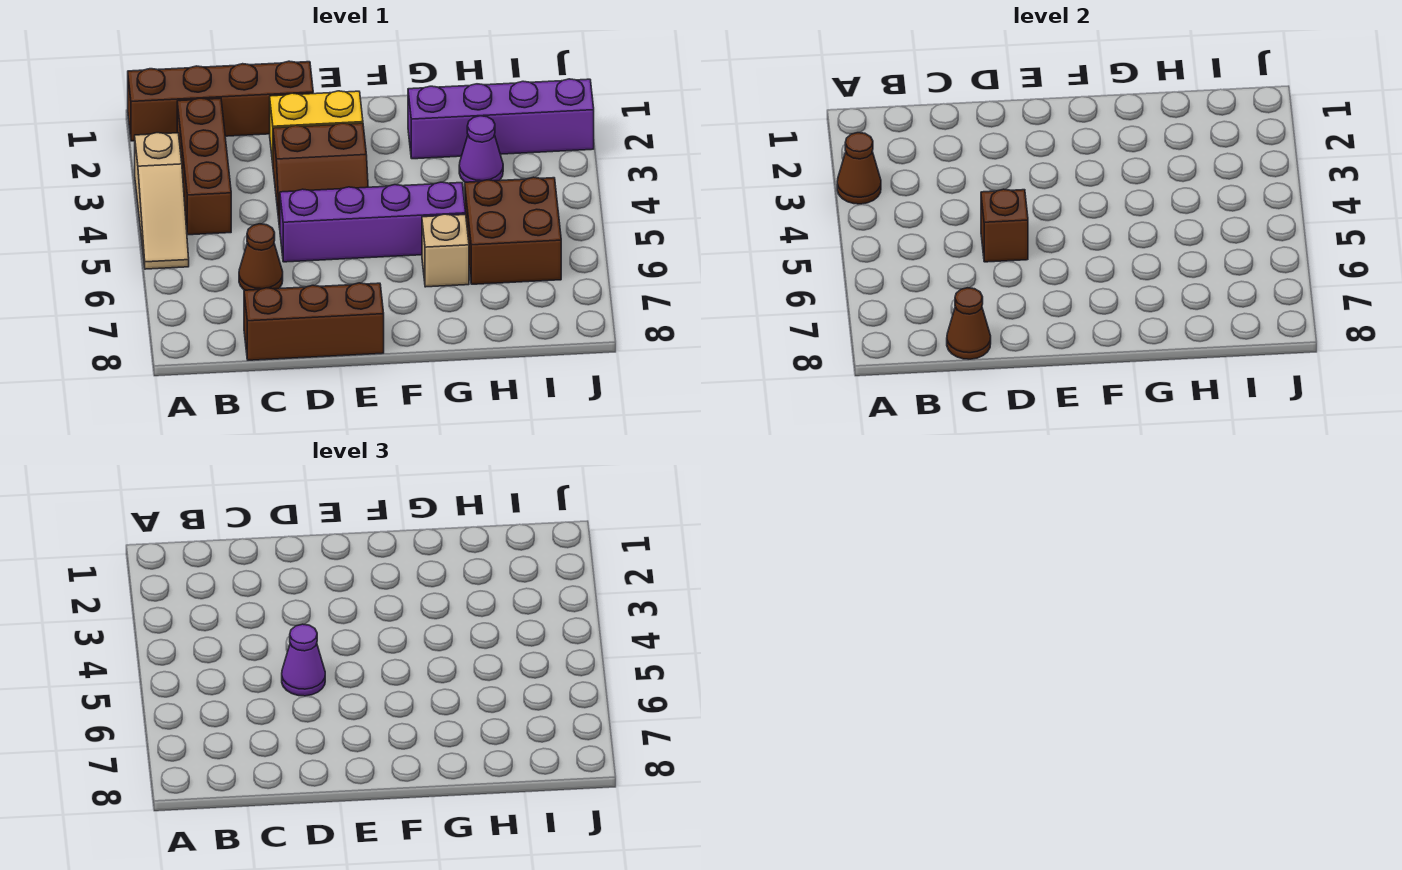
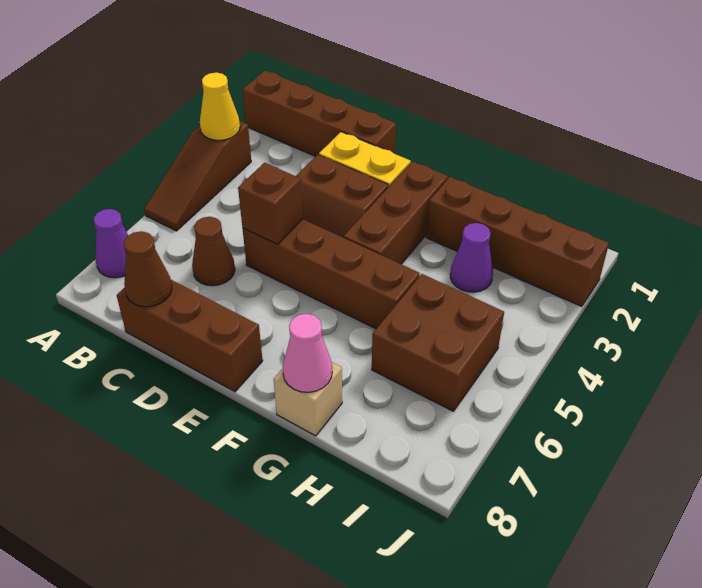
tan slope A3:A5 level 1 top 3 -> brown slope A3:A5 level 1 top 3
brown cone A3 level 2 -> yellow cone A3 level 2
brown brick B2:B4 level 1 -> brown brick F2:F4 level 1
purple brick D5:G5 level 1 -> brown brick D5:G5 level 1
purple cone D5 level 3 -> purple cone A7 level 1
purple brick G2:J2 level 1 -> brown brick G2:J2 level 1
tan brick G6 level 1 -> tan brick G8 level 1
none -> pink cone G8 level 2

